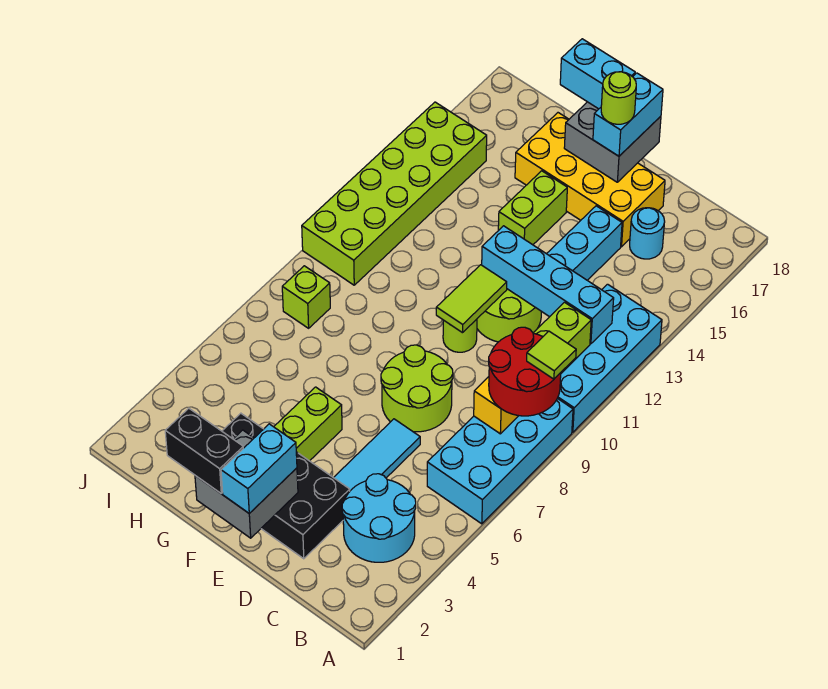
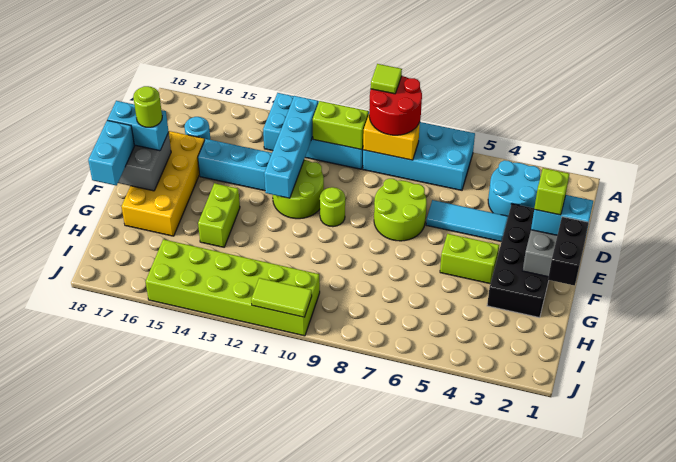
lime tile E10:E11 level 2 -> lime tile J10:J11 level 2
lime brick F14:F15 level 1 -> lime brick F14:G14 level 1
lime brick I8 level 1 -> lime brick E2 level 4

